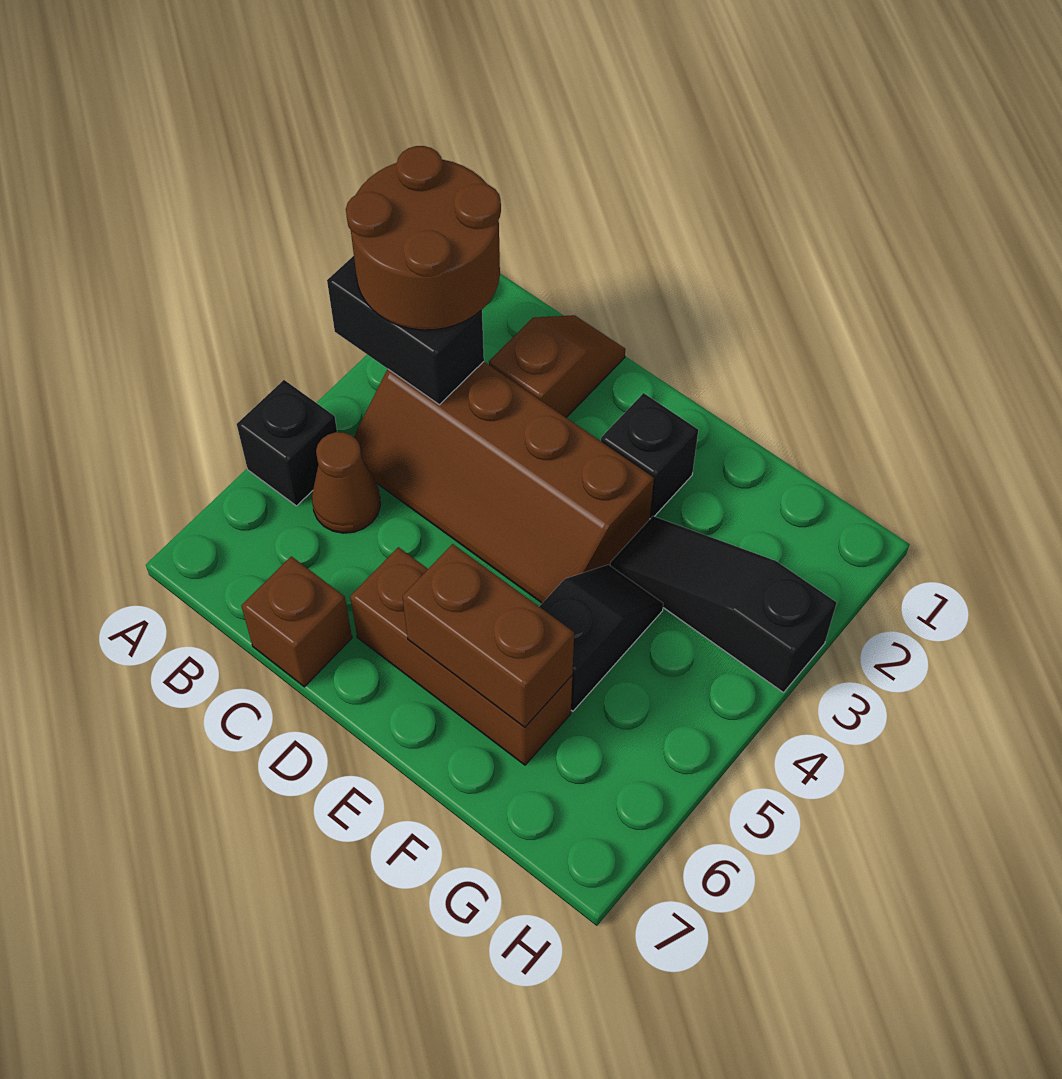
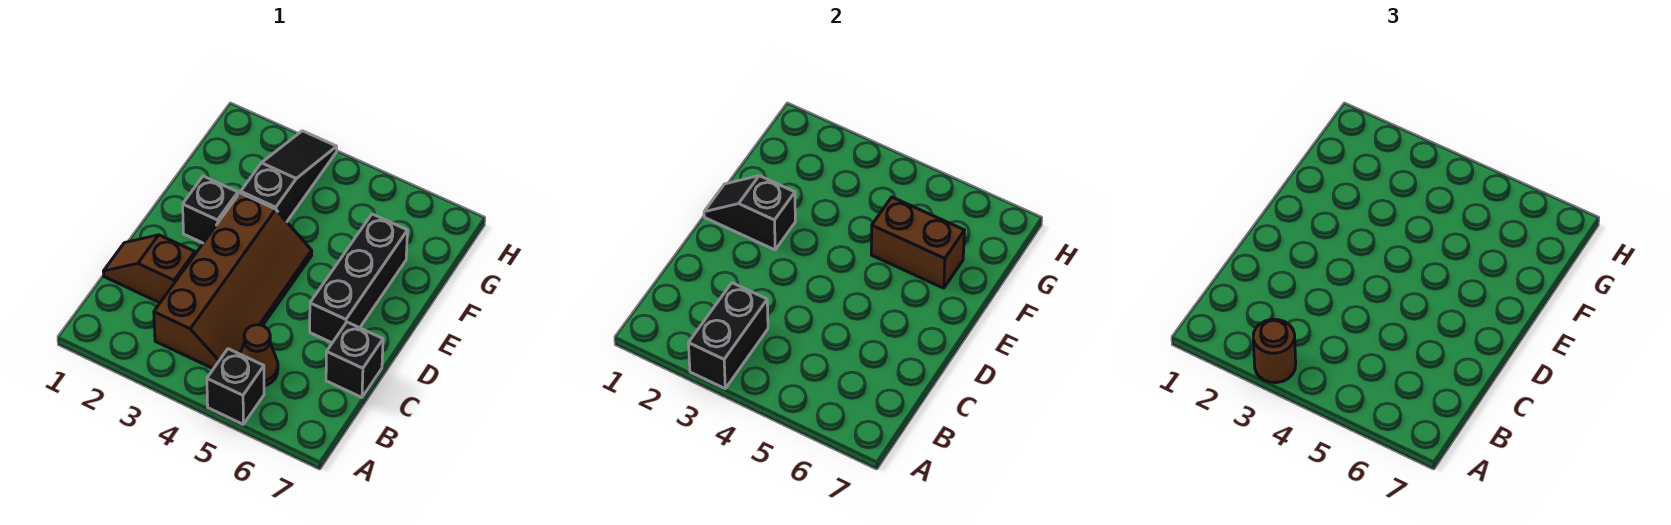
brown round brick A2:B3 level 3 -> brown round brick A3 level 3
brown brick C7 level 1 -> black brick C7 level 1
brown brick D6:F6 level 1 -> black brick D6:F6 level 1
brown brick E6:F6 level 2 -> brown brick F5:F6 level 2
black slope F3:H3 level 1 top H -> black slope F3:H3 level 1 top F
black slope F4:F5 level 1 top 5 -> black slope E1:E2 level 2 top 2

